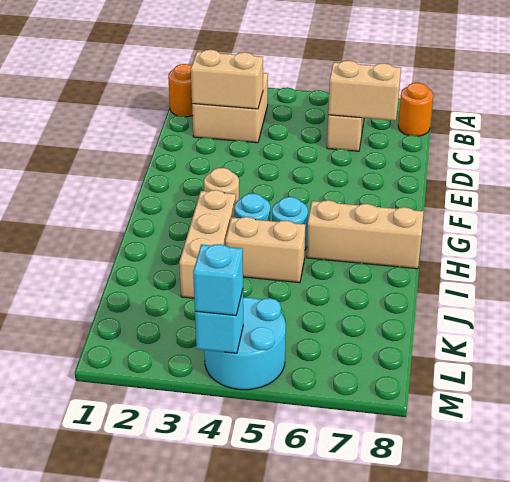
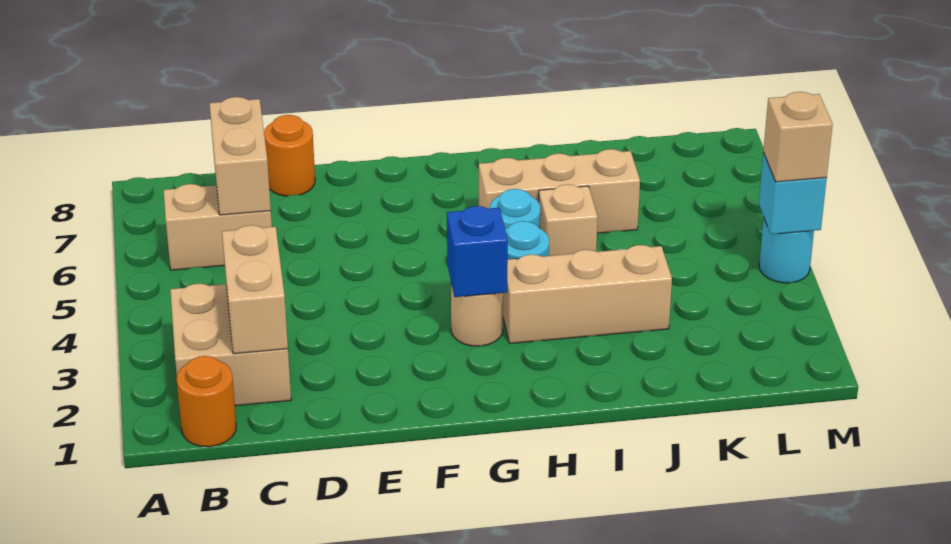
orange round brick B8 level 1 -> orange round brick D8 level 1
none -> blue brick G3 level 2
tan brick H6:H8 level 1 -> tan brick H6:J6 level 1
tan brick I4:I5 level 1 -> tan brick I5 level 1
cyan round brick L4:M5 level 1 -> cyan round brick M4 level 1
cyan brick M4 level 3 -> tan brick M4 level 3

